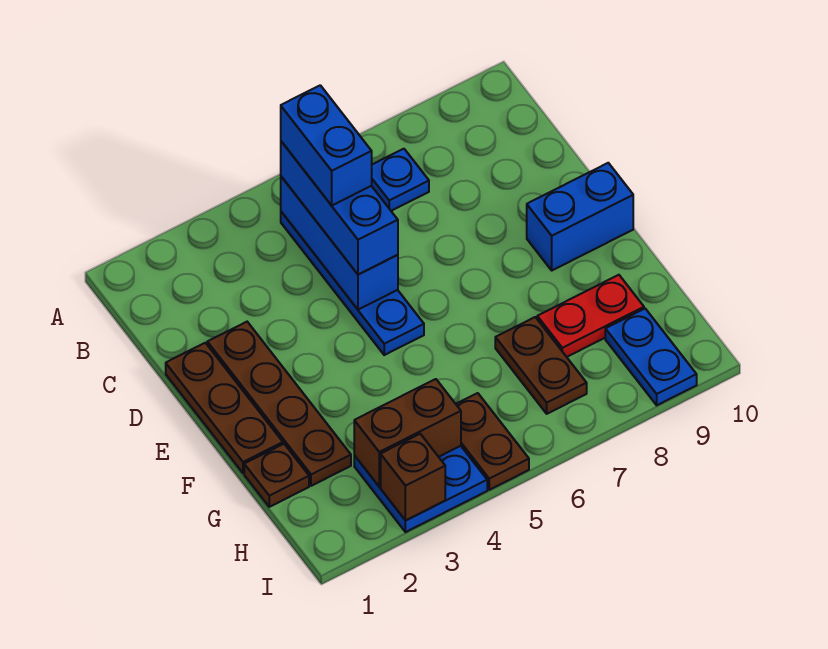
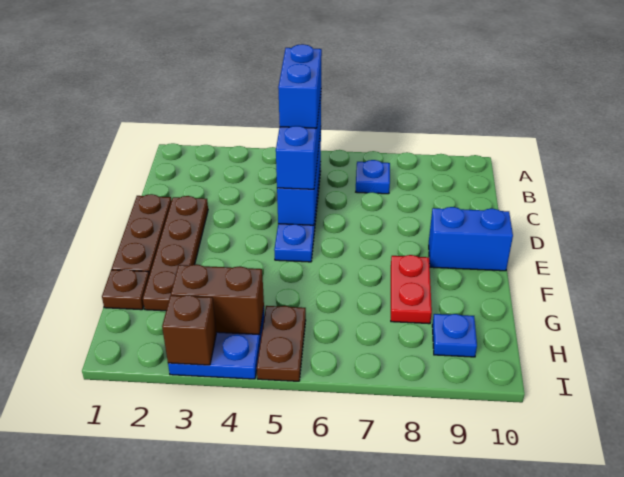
brown plate G7:H7 level 1 -> none
red plate G8:G9 level 1 -> red plate F8:G8 level 1
blue plate H9:I9 level 1 -> blue plate H9 level 1

